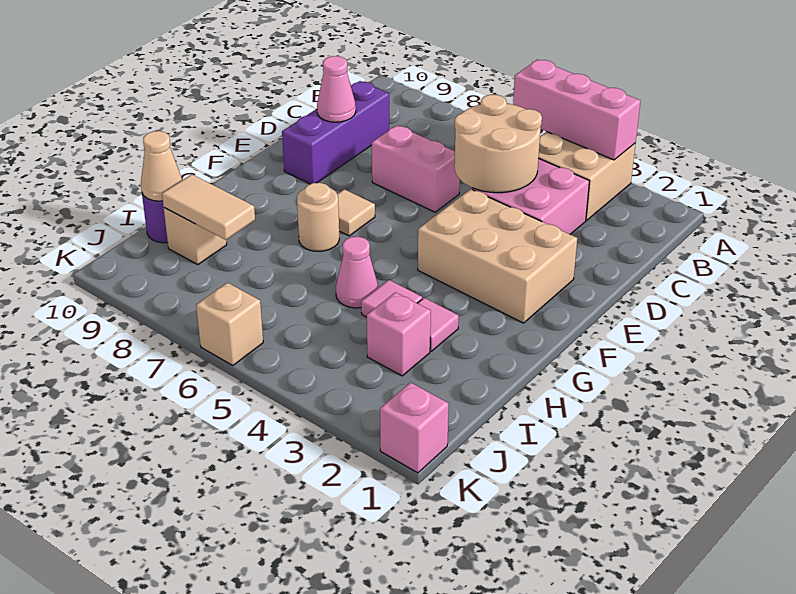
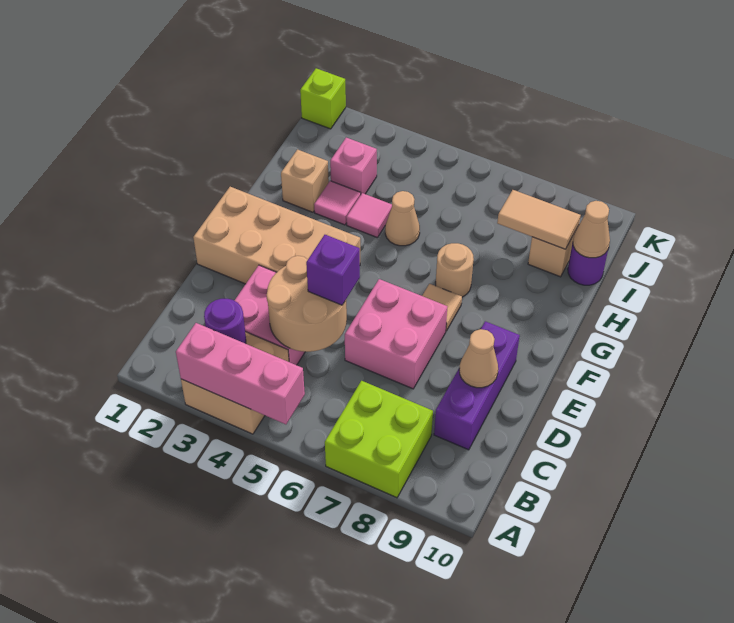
none -> lime brick A7:B8 level 1
none -> purple round brick B3 level 2
none -> purple brick D5 level 3
pink brick D6:D7 level 1 -> pink brick D6:E7 level 1
pink cone D9 level 2 -> tan cone D9 level 2
tan brick E2:F4 level 1 -> tan brick E1:F4 level 1
pink cone H5 level 1 -> tan cone H5 level 1
pink brick K1 level 1 -> lime brick K1 level 1
tan brick K6 level 1 -> tan brick H2 level 1

